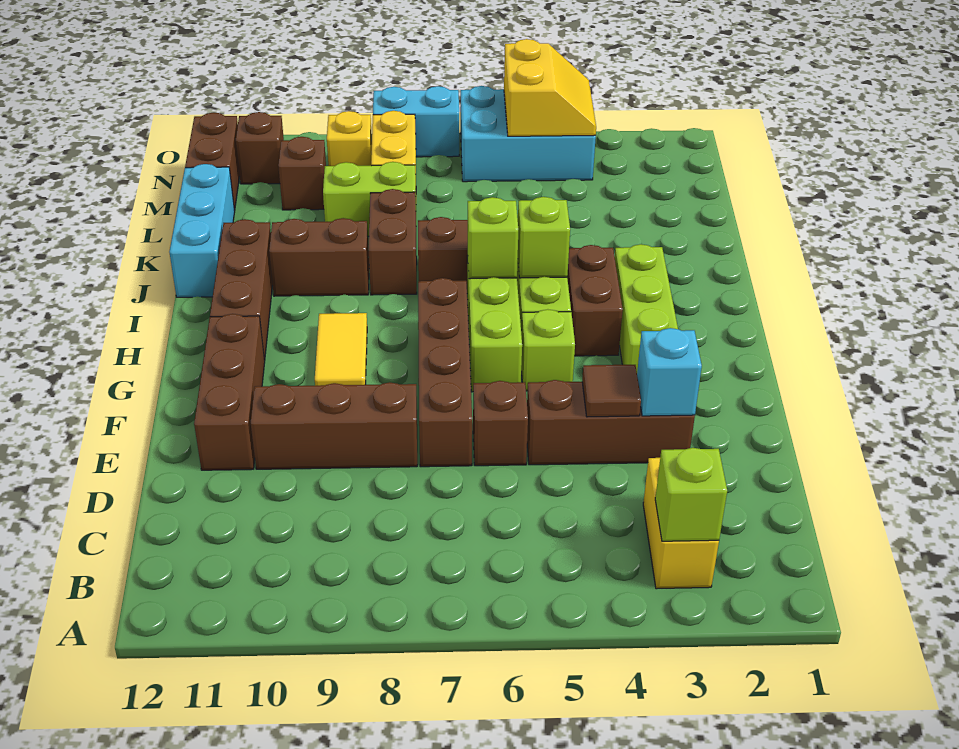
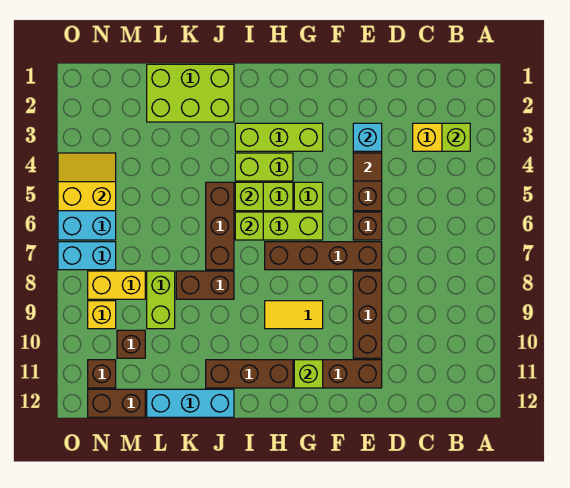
none -> lime brick G11 level 2
brown brick H4:I4 level 1 -> lime brick H4:I4 level 1
none -> lime brick J1:L2 level 1
brown brick J9:J10 level 1 -> none
cyan brick O7:O8 level 1 -> cyan brick N7:O7 level 1

